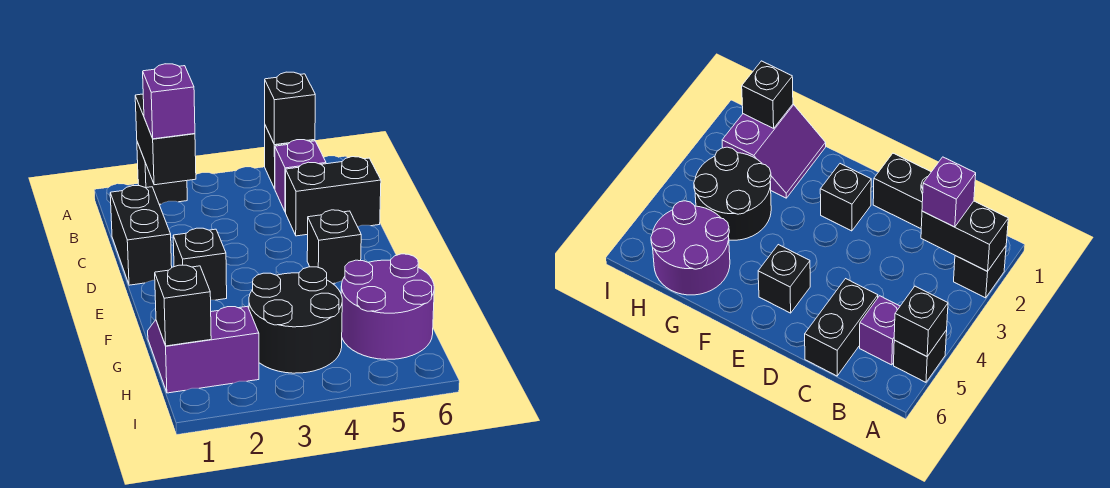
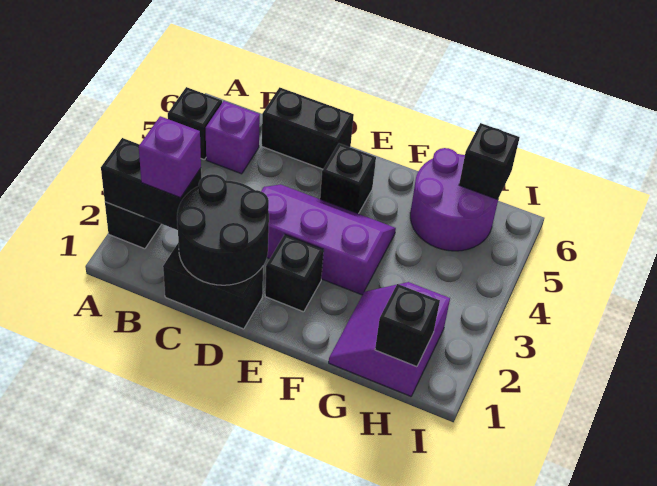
black brick A5 level 2 -> black brick H6 level 2
black brick C5:C6 level 1 -> black brick C6:D6 level 1
none -> purple slope D3:F4 level 1 top 3
black round brick G3:H4 level 1 -> black round brick C1:D2 level 2

